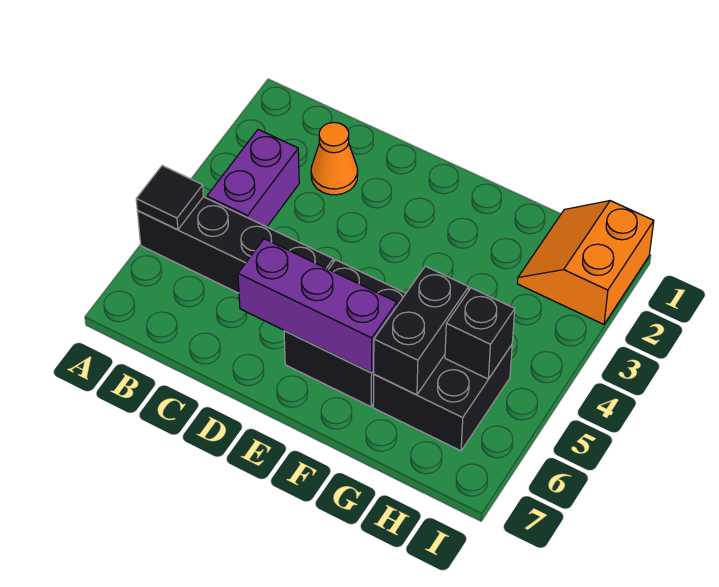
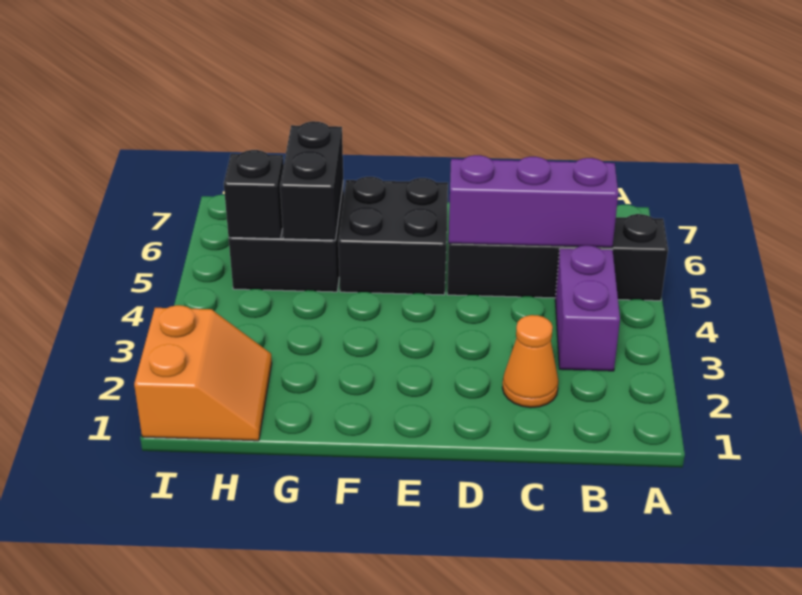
black tile A5 level 2 -> none
purple brick D6:F6 level 2 -> purple brick B5:D5 level 2

